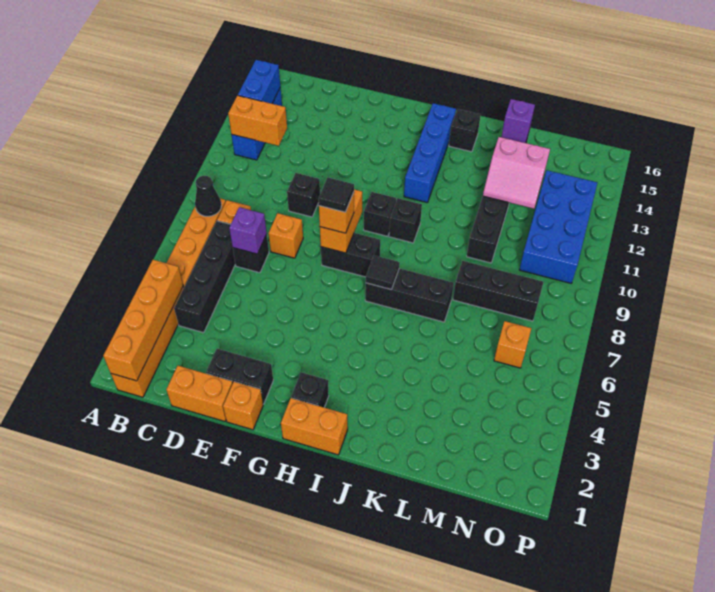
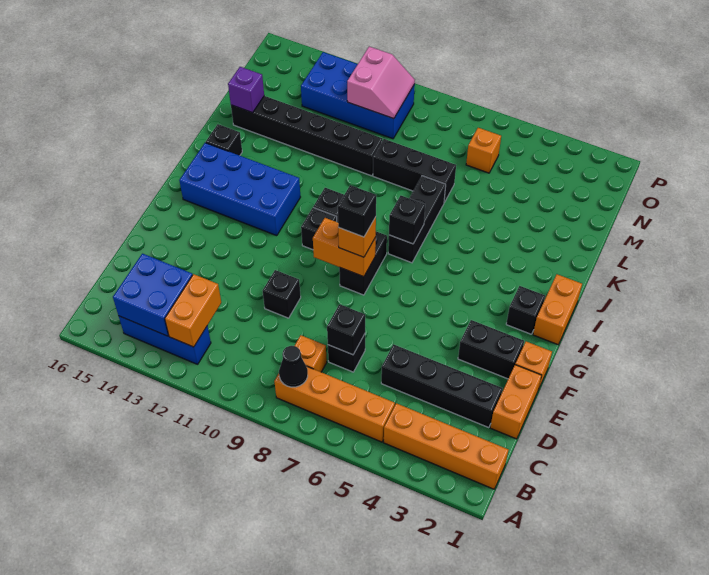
orange brick B1:B4 level 2 -> none
blue brick B13:B14 level 2 -> blue brick B13:C14 level 2
black brick C4:C7 level 1 -> black brick D2:D5 level 1
purple brick D7 level 2 -> black brick D7 level 2
black brick E2:F2 level 1 -> black brick F2:F3 level 1
orange brick E8 level 1 -> none
black tile G8 level 4 -> black brick G8 level 4
black tile I7 level 2 -> black brick I7 level 2
blue brick I12:I15 level 1 -> blue brick H12:I15 level 1
black brick L8:N8 level 1 -> black brick L7:L9 level 1
pink slope L12:M13 level 2 top 13 -> pink slope N10:O11 level 2 top 11

